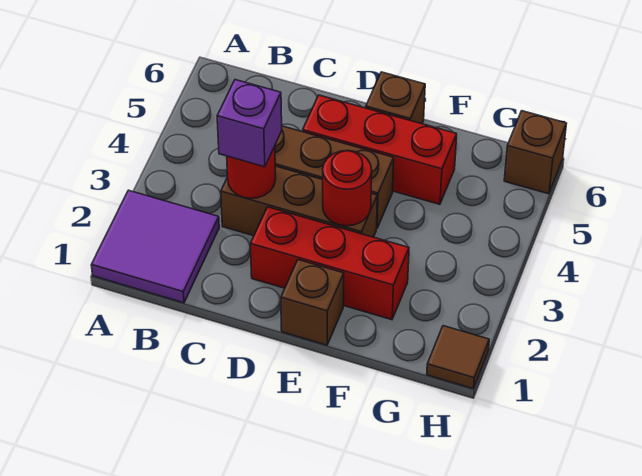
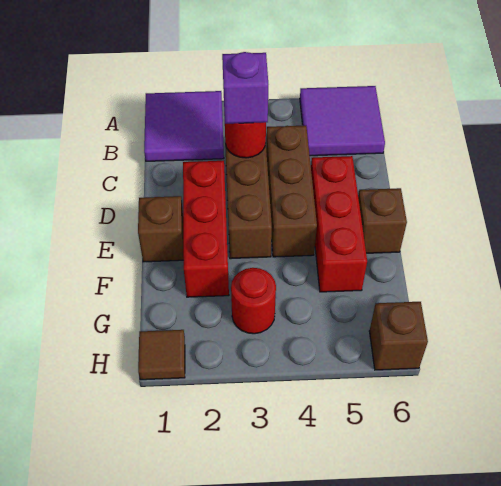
none -> purple tile A5:B6 level 1
red round brick E3 level 2 -> red round brick G3 level 1

